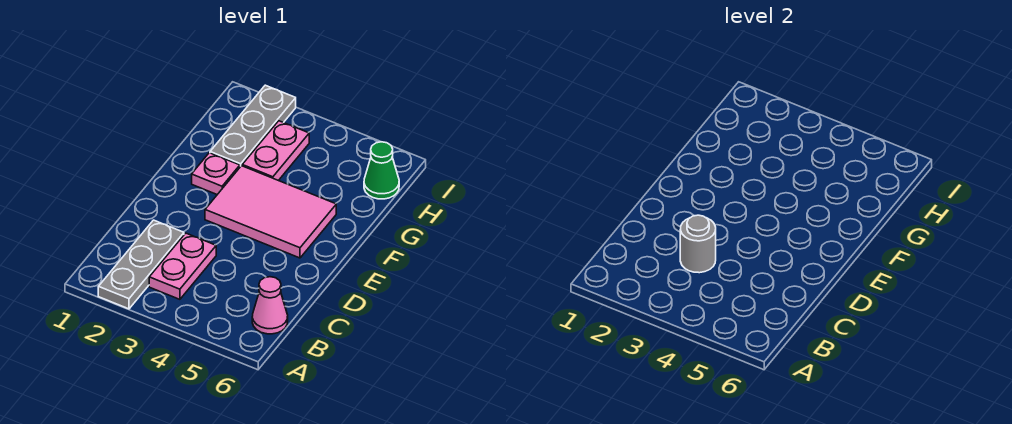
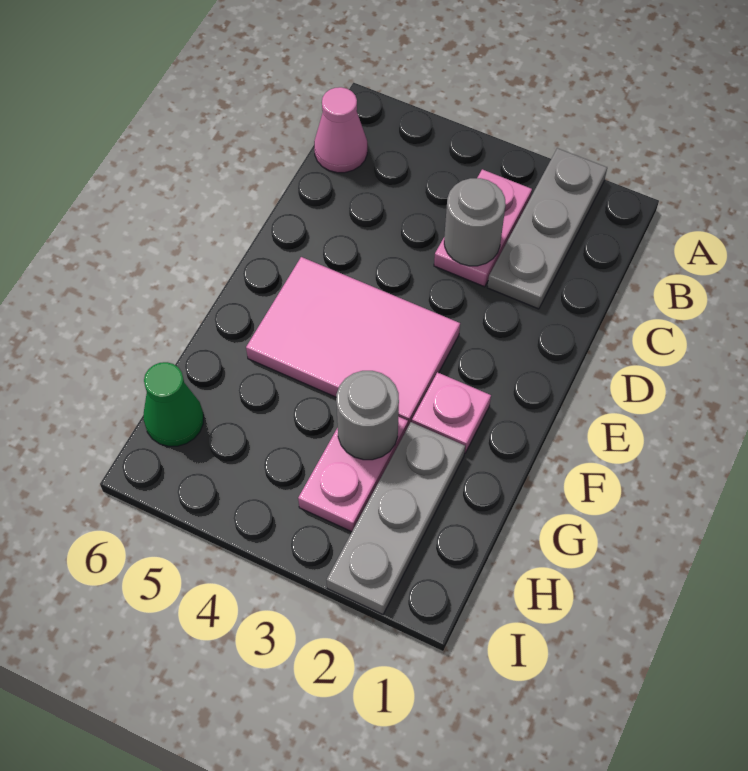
none -> grey round brick G3 level 2

